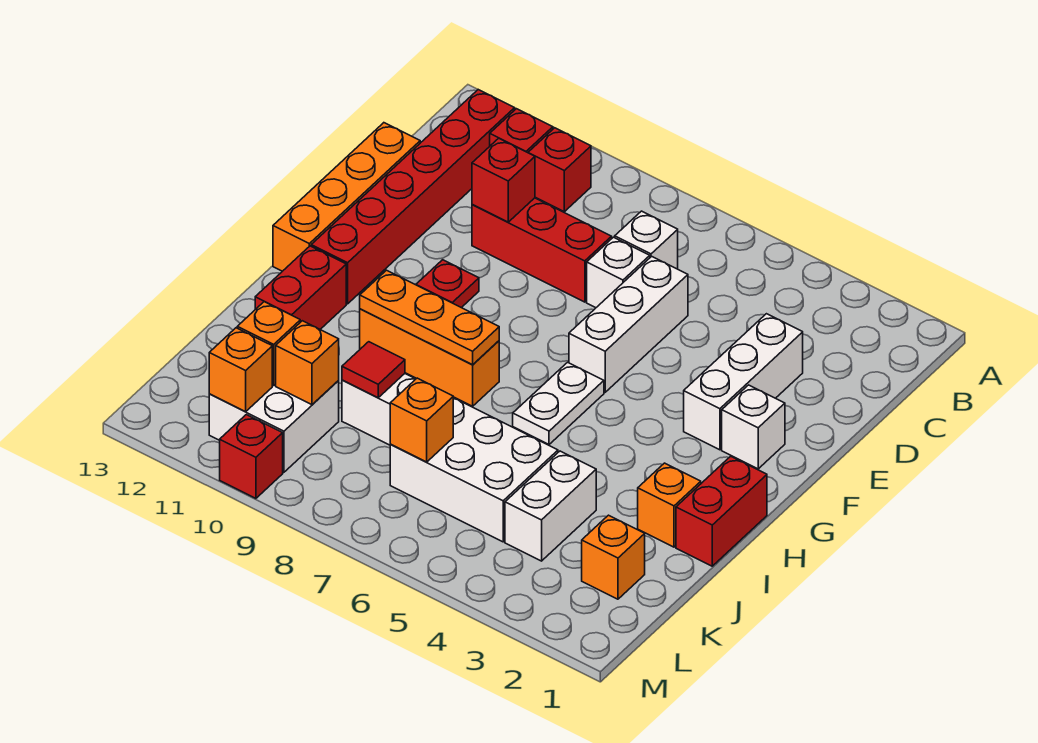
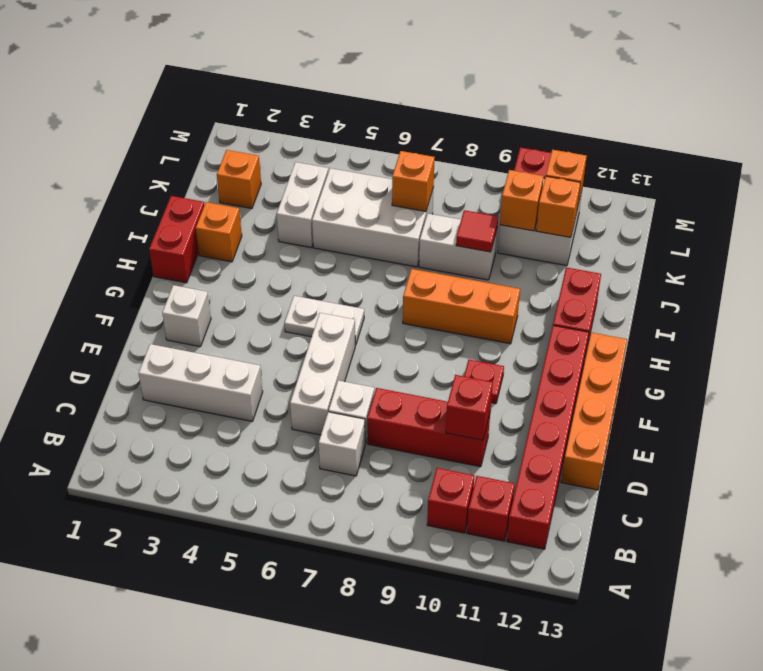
white brick D3:F3 level 1 -> white brick D2:D4 level 1
white plate G6:H6 level 1 -> white plate G5:G6 level 1
orange plate H8:H10 level 2 -> none

